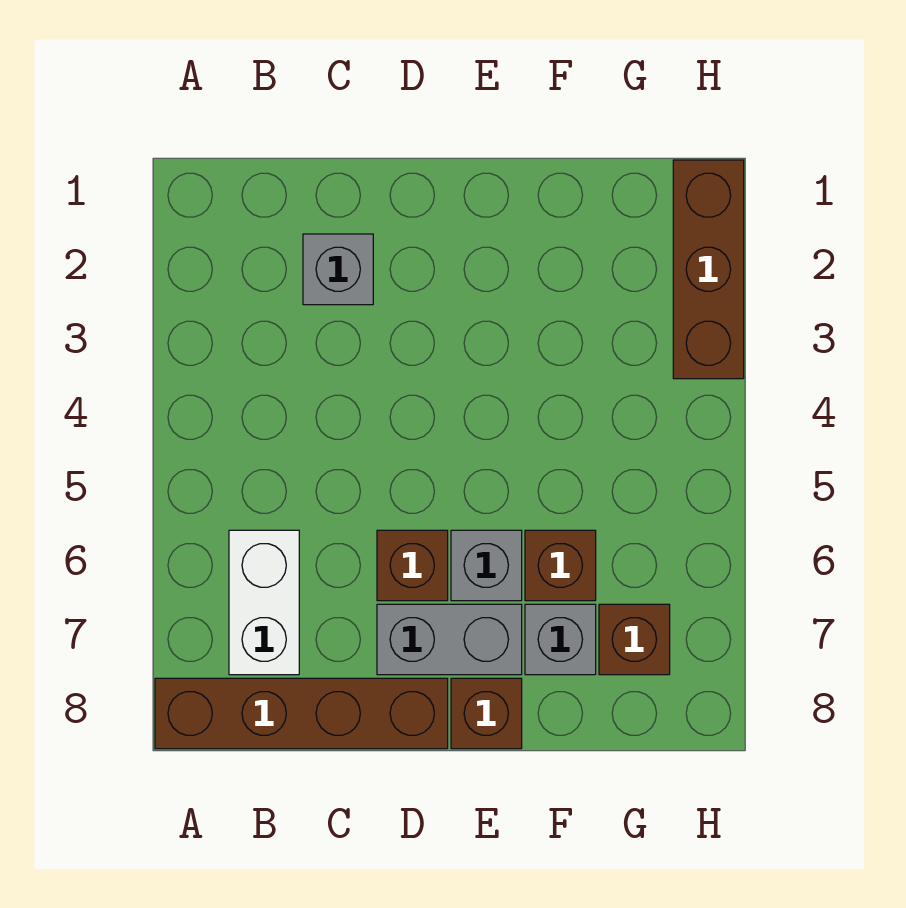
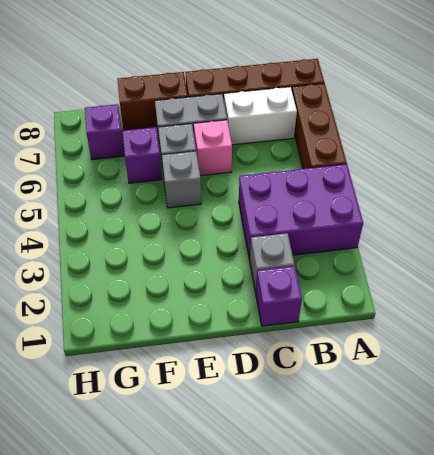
none -> purple brick A3:C4 level 1
white brick B6:B7 level 1 -> white brick B7:C7 level 1
none -> purple brick C1 level 1
brown brick D6 level 1 -> pink brick D6 level 1
brown brick E8 level 1 -> brown brick E8:F8 level 1
brown brick F6 level 1 -> purple brick F6 level 1
grey brick F7 level 1 -> grey brick E5 level 1
brown brick G7 level 1 -> purple brick G7 level 1
brown brick H1:H3 level 1 -> brown brick A5:A7 level 1

